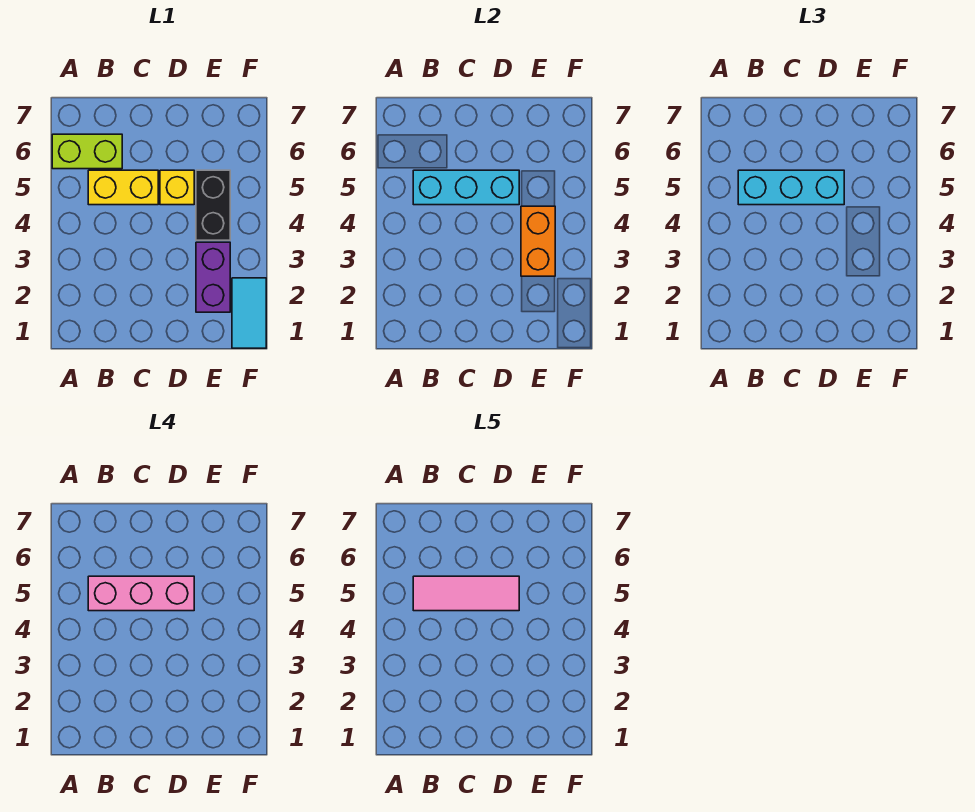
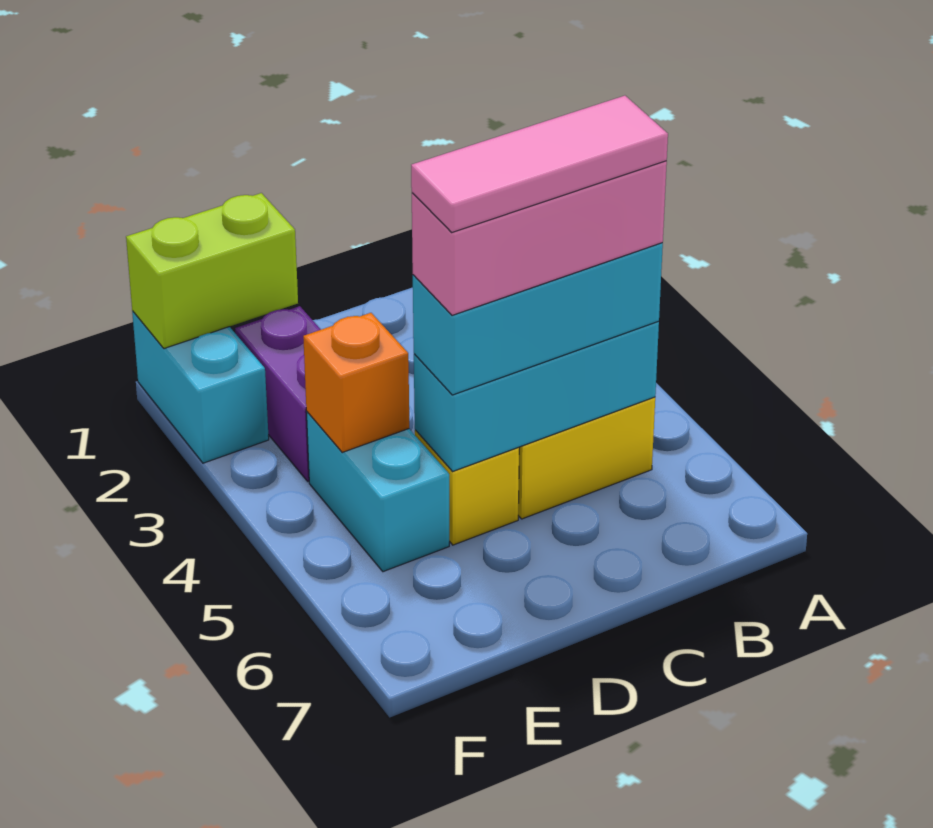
lime brick A6:B6 level 1 -> lime brick E1:F1 level 2
orange brick E3:E4 level 2 -> orange brick E4 level 2
black brick E4:E5 level 1 -> cyan brick E4:E5 level 1
cyan tile F1:F2 level 1 -> cyan brick F1:F2 level 1

